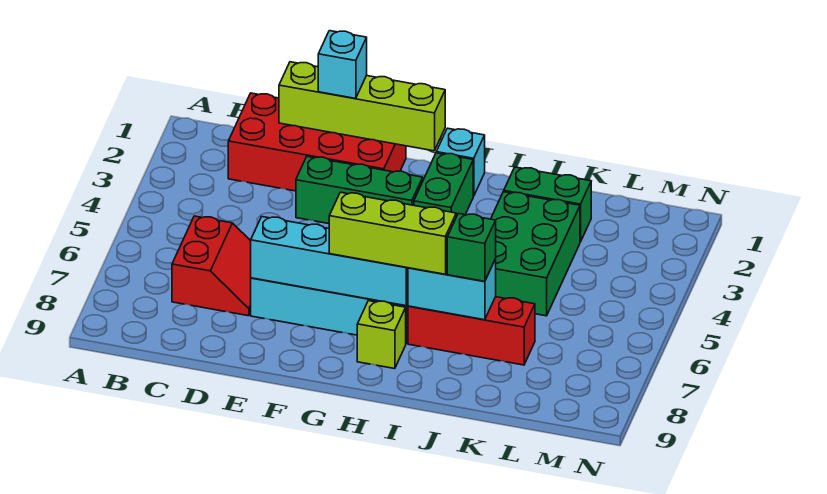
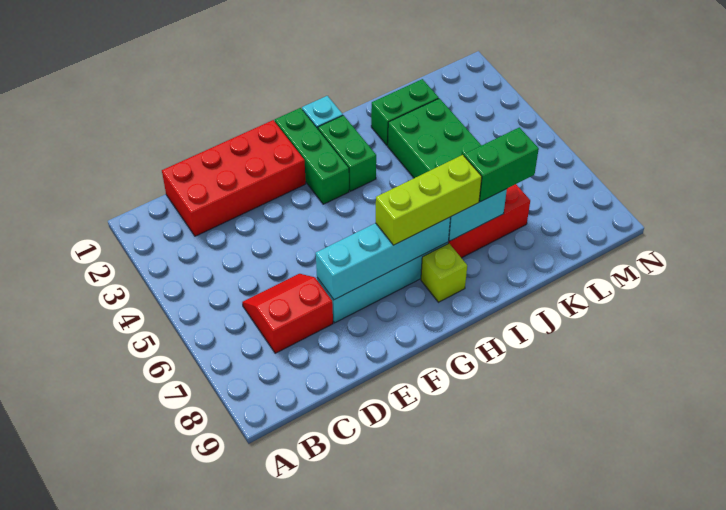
red slope C6:D7 level 1 top C -> red slope C6:D7 level 1 top 7
lime brick D1:G1 level 2 -> none
cyan brick E1 level 3 -> none
green brick E3:G3 level 1 -> green brick G1:G3 level 1
green brick J7 level 3 -> green brick J7:K7 level 3

